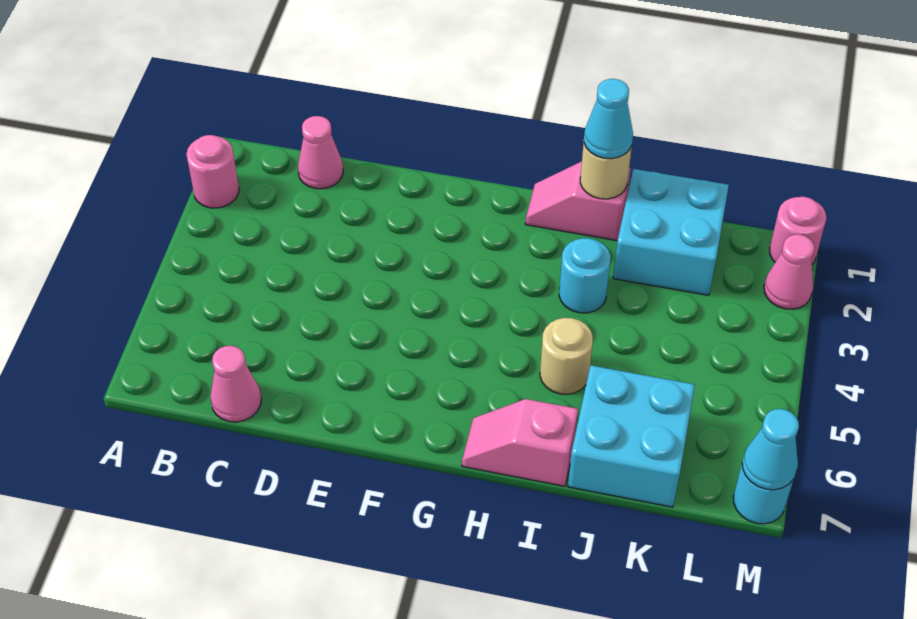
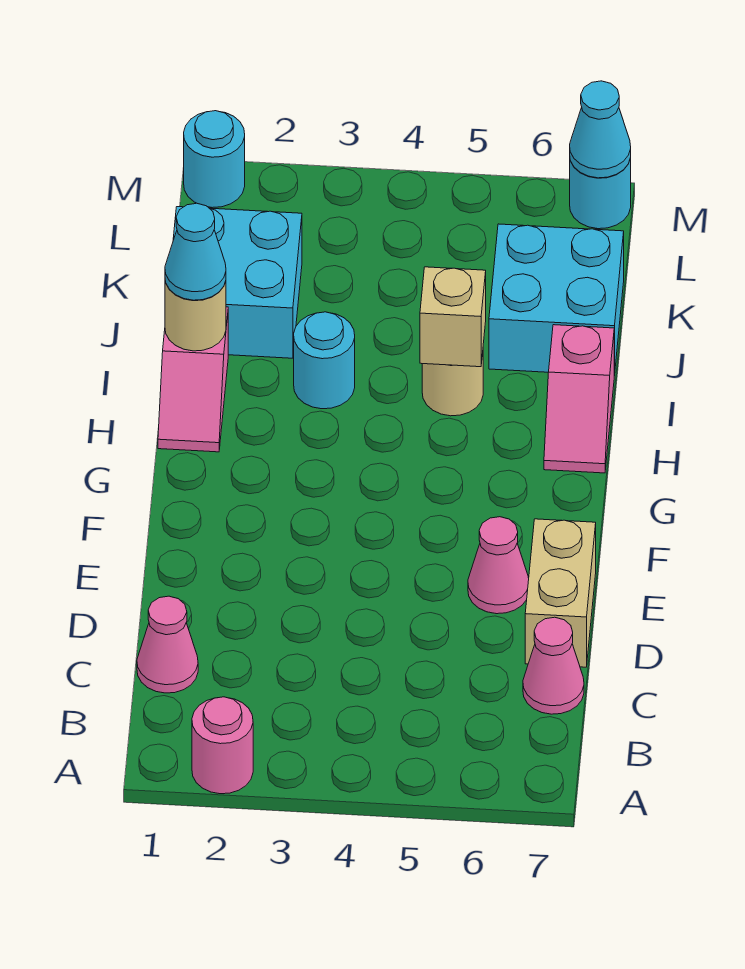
none -> tan brick D7:E7 level 1
none -> tan brick I5 level 2
pink round brick M1 level 1 -> cyan round brick M1 level 1
pink cone M2 level 1 -> pink cone E6 level 1

